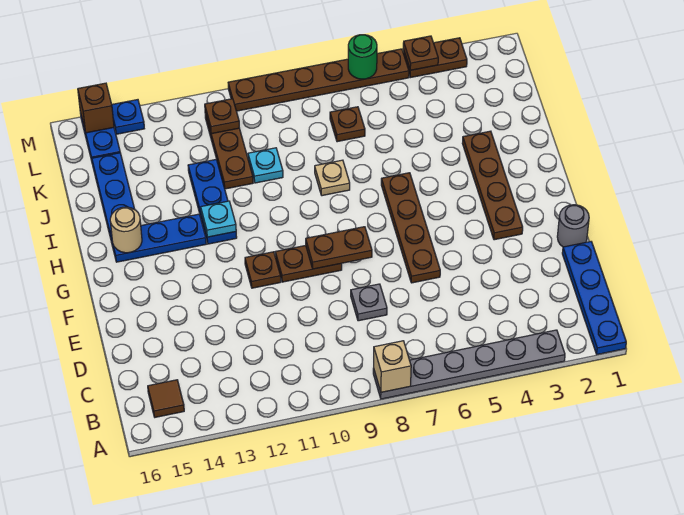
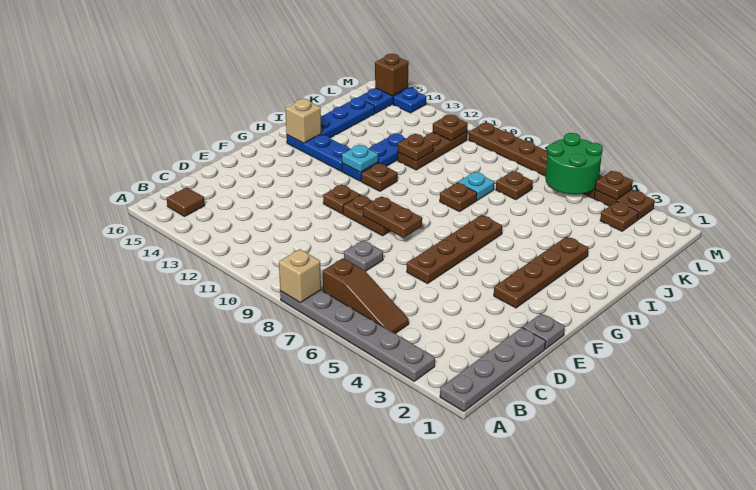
blue plate A1:D1 level 1 -> grey plate A1:D1 level 1
none -> brown slope B5:B7 level 1 top 7
grey round brick E1 level 1 -> grey plate E1 level 1
none -> brown plate H11 level 1
tan round brick H15 level 2 -> tan brick H15 level 2
tan plate I8 level 1 -> brown plate I8 level 1
cyan plate J10 level 1 -> cyan plate J8 level 1
none -> brown plate J11 level 2
none -> brown plate L3 level 1
green round brick M6 level 2 -> green round brick L5:M6 level 2

